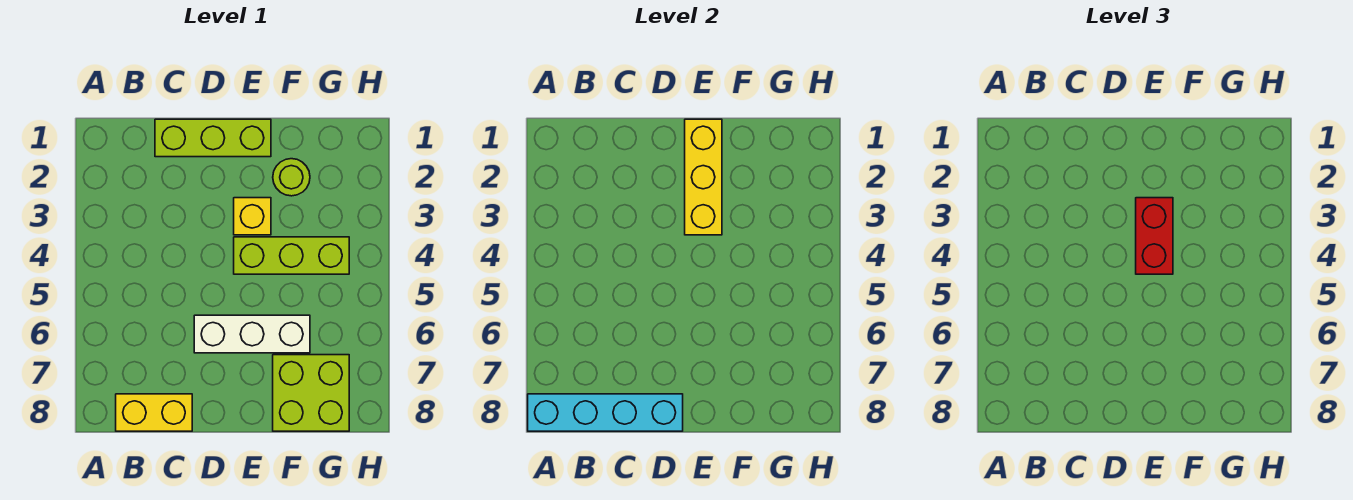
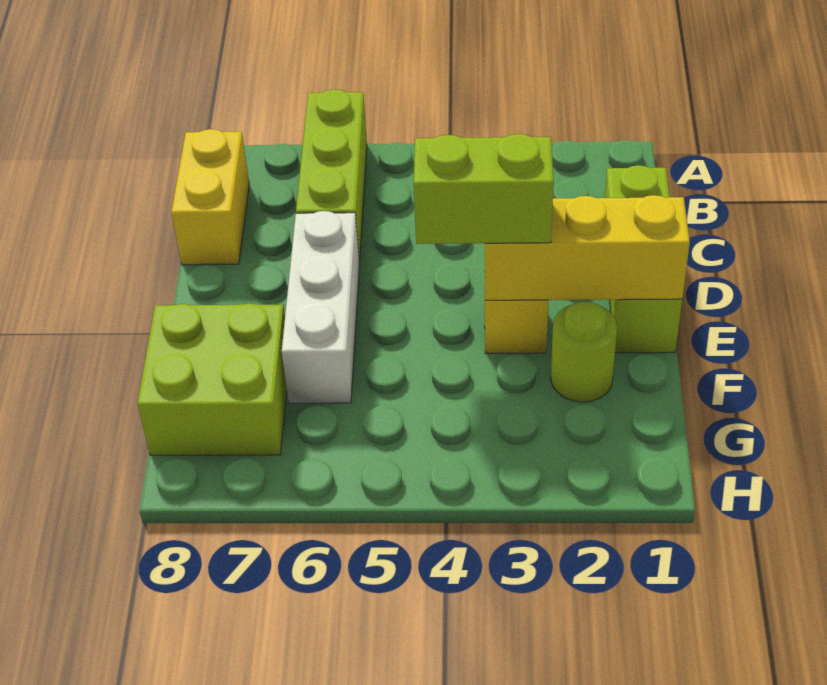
cyan brick A8:D8 level 2 -> none
red brick E3:E4 level 3 -> lime brick E3:E4 level 3
lime brick E4:G4 level 1 -> lime brick A6:C6 level 1

